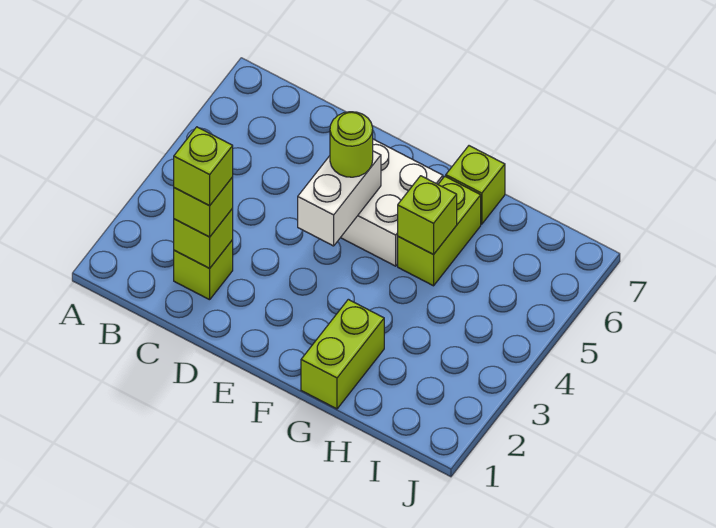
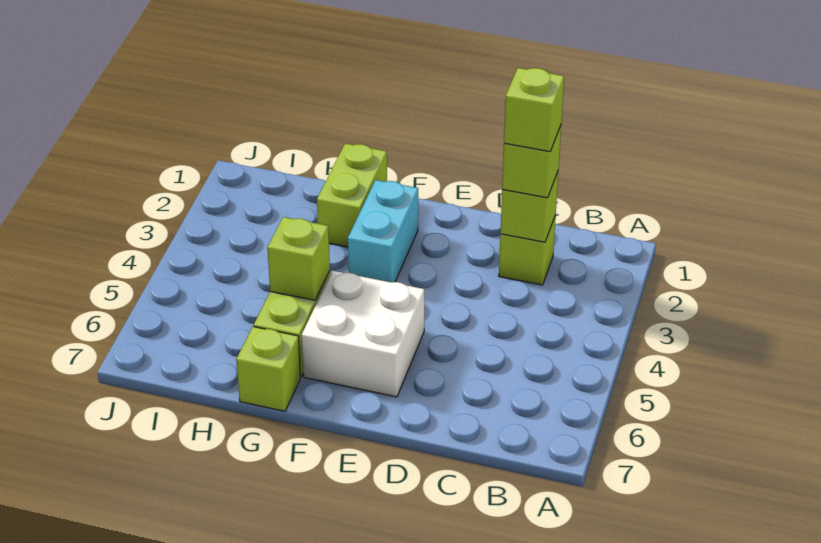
white brick E4:E5 level 2 -> none
lime round brick E5 level 3 -> none
none -> cyan brick F2:F3 level 1

